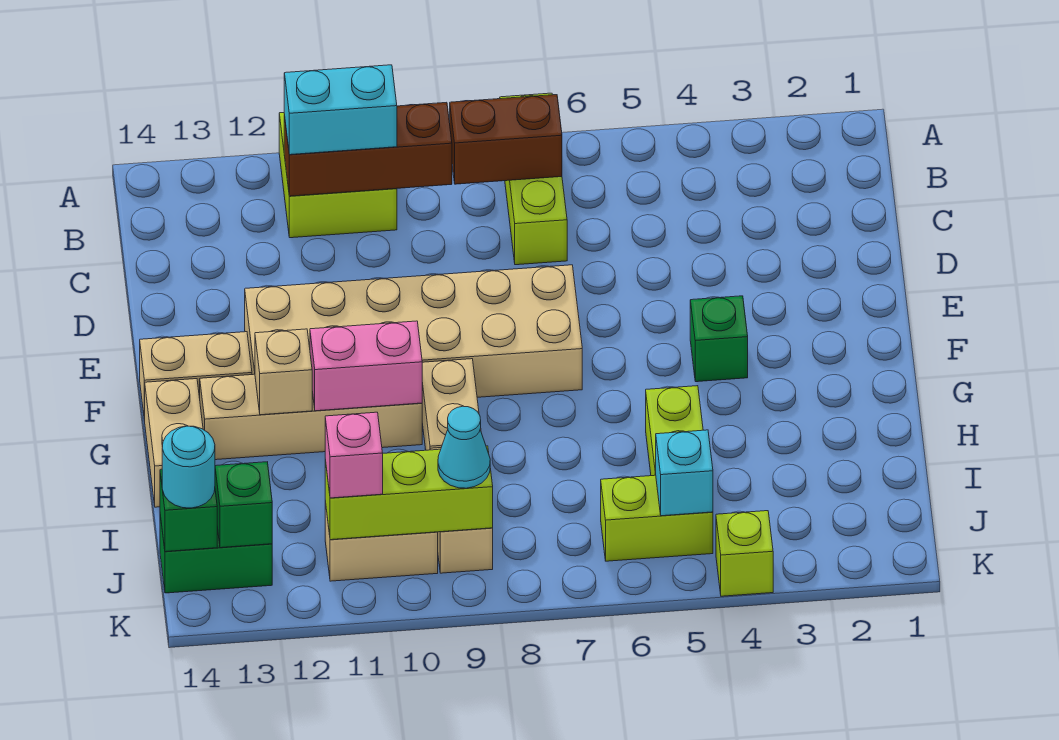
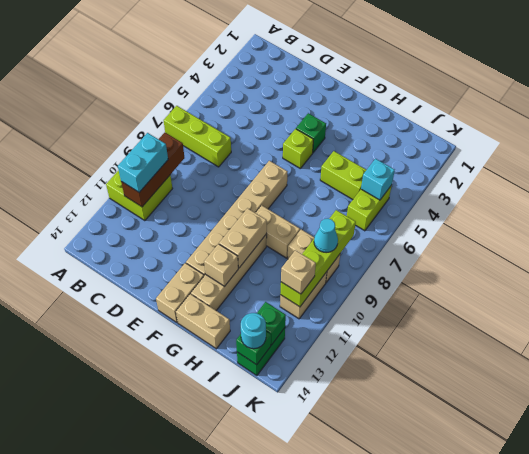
brown brick B7:B8 level 2 -> none
tan brick E7:F12 level 1 -> tan brick F7:F12 level 1
pink brick G10:G11 level 2 -> tan brick G10:G11 level 2
lime brick J9:J11 level 2 -> lime brick J8:J11 level 2
pink brick J11 level 3 -> tan brick J11 level 3
lime brick K4 level 1 -> lime brick F5 level 1

